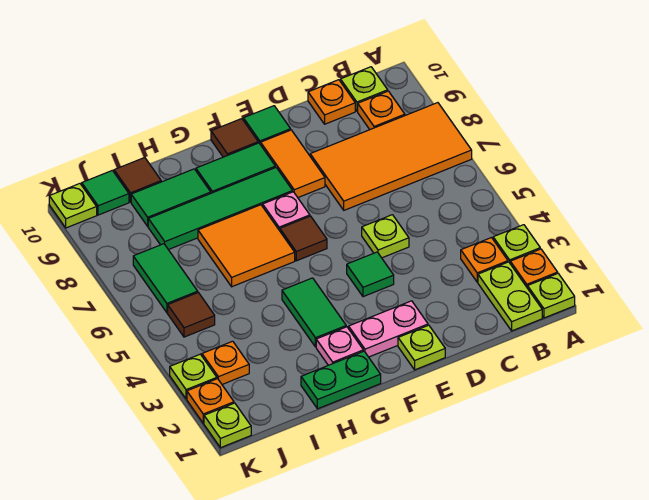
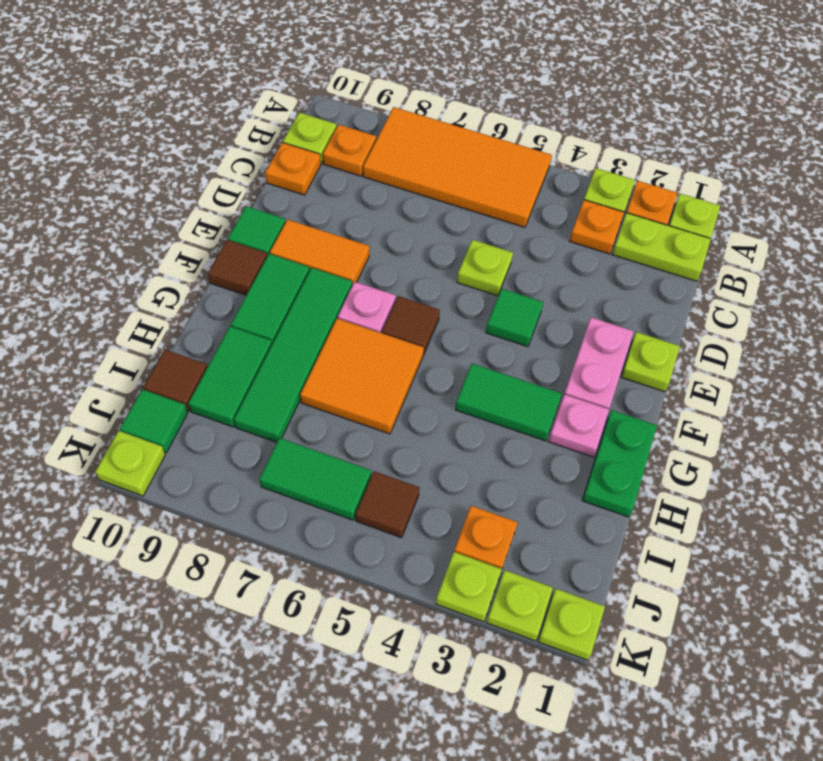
orange tile A7:D8 level 1 -> orange tile A5:B8 level 1
orange plate K2 level 1 -> lime plate K2 level 1

